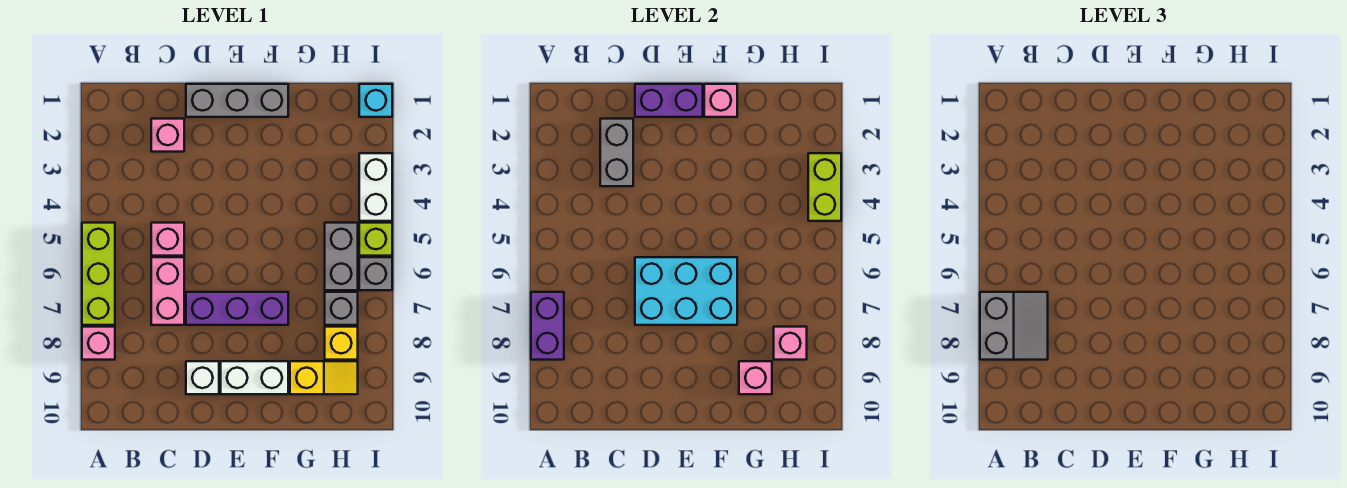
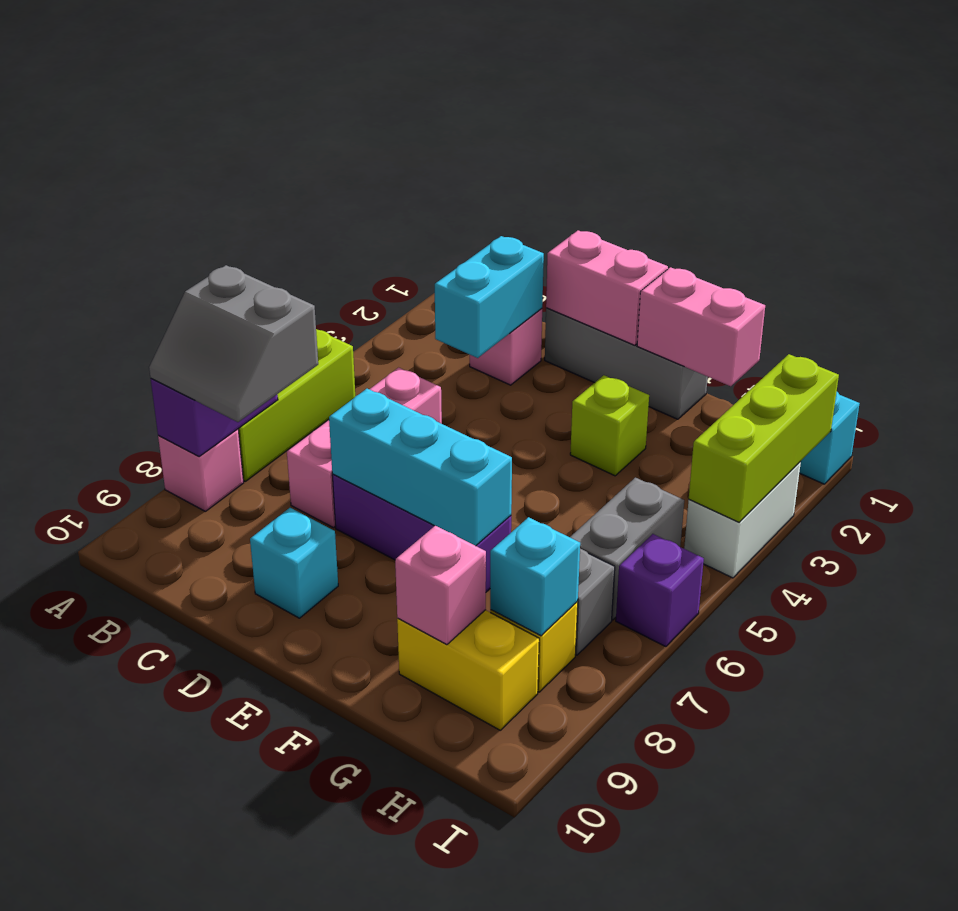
grey slope A7:B8 level 3 top A -> grey slope A7:B8 level 3 top 7
grey brick C2:C3 level 2 -> cyan brick C2:C3 level 2
purple brick D1:E1 level 2 -> pink brick D1:E1 level 2
cyan brick D6:F7 level 2 -> cyan brick D7:F7 level 2
white brick D9 level 1 -> cyan brick D9 level 1
white brick E9:F9 level 1 -> none
pink brick F1 level 2 -> pink brick F1:G1 level 2
yellow slope G9:H9 level 1 top G -> yellow brick G9:H9 level 1
pink brick H8 level 2 -> cyan brick H8 level 2
lime brick I3:I4 level 2 -> lime brick I2:I4 level 2
lime brick I5 level 1 -> lime brick F3 level 1
grey brick I6 level 1 -> purple brick I6 level 1

